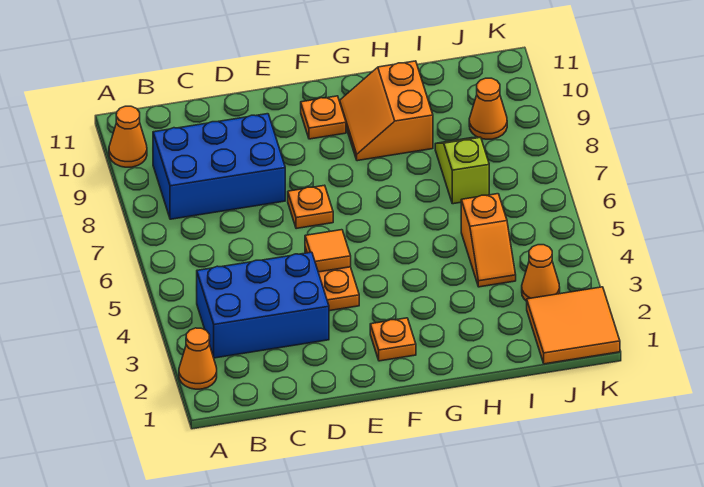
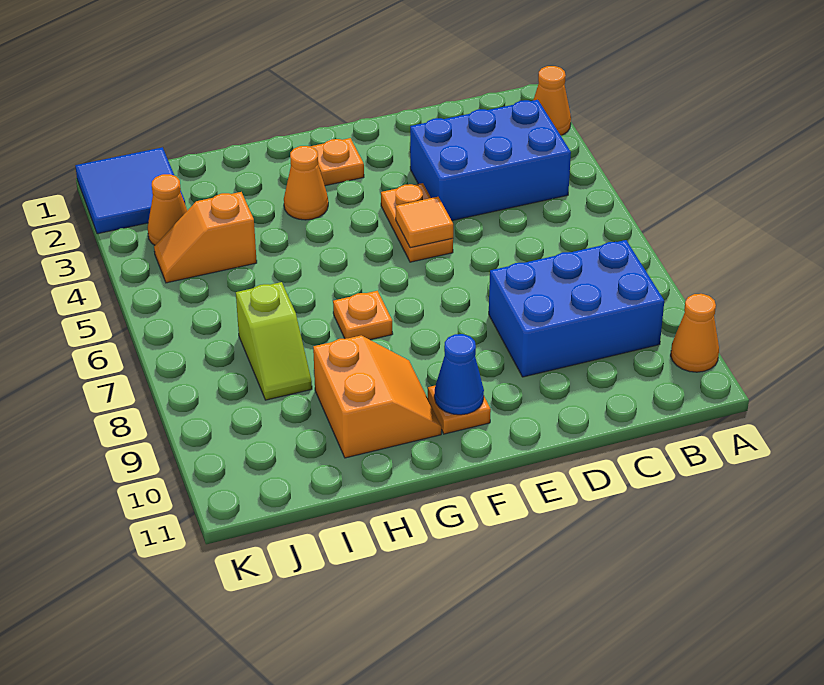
orange plate E7 level 1 -> orange plate G7 level 1
none -> blue cone F10 level 2
orange slope I4:I5 level 1 top 5 -> orange slope I4:J4 level 1 top I
orange tile J1:K2 level 1 -> blue tile J1:K2 level 1
orange cone J9 level 1 -> orange cone G3 level 1

